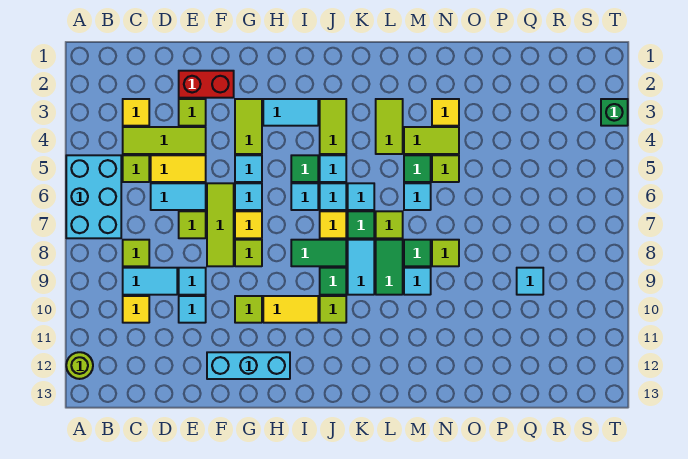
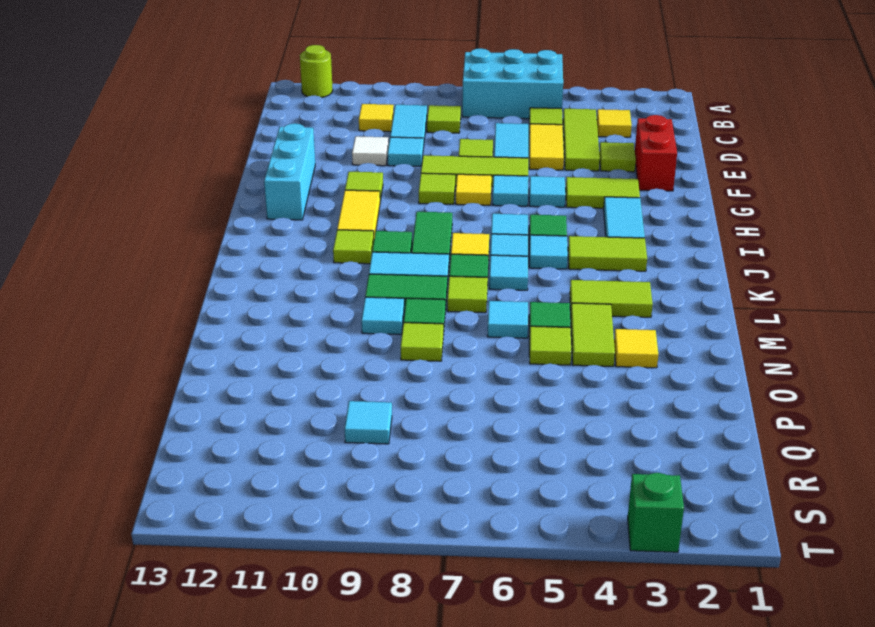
cyan tile E10 level 1 -> white tile E10 level 1

